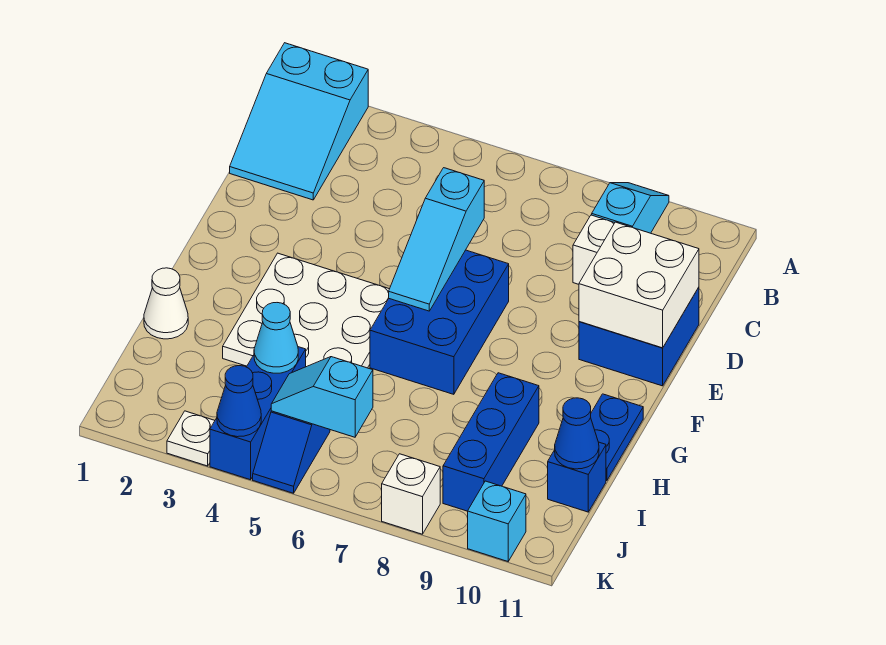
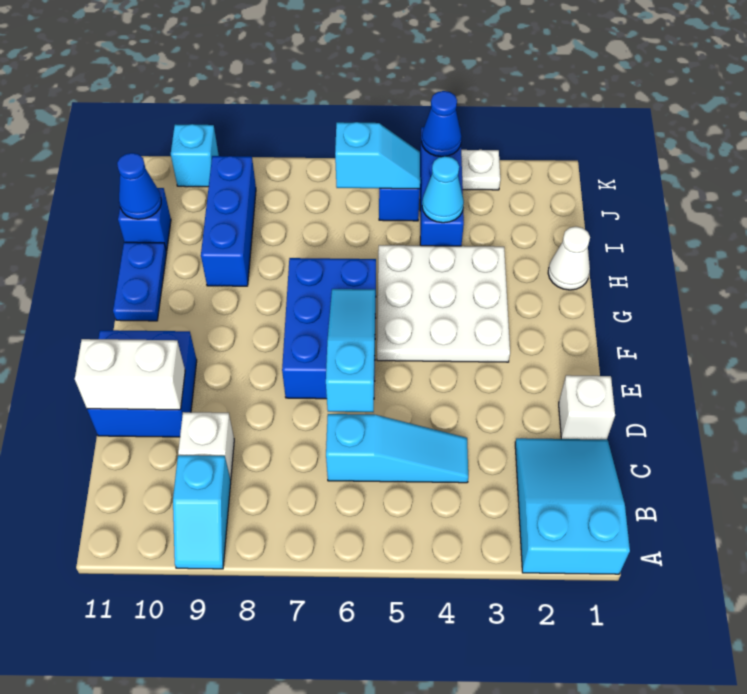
none -> cyan slope C4:C6 level 1 top 6
white brick D10:E11 level 2 -> white brick D10:D11 level 2
white brick K8 level 1 -> white brick D1 level 1

